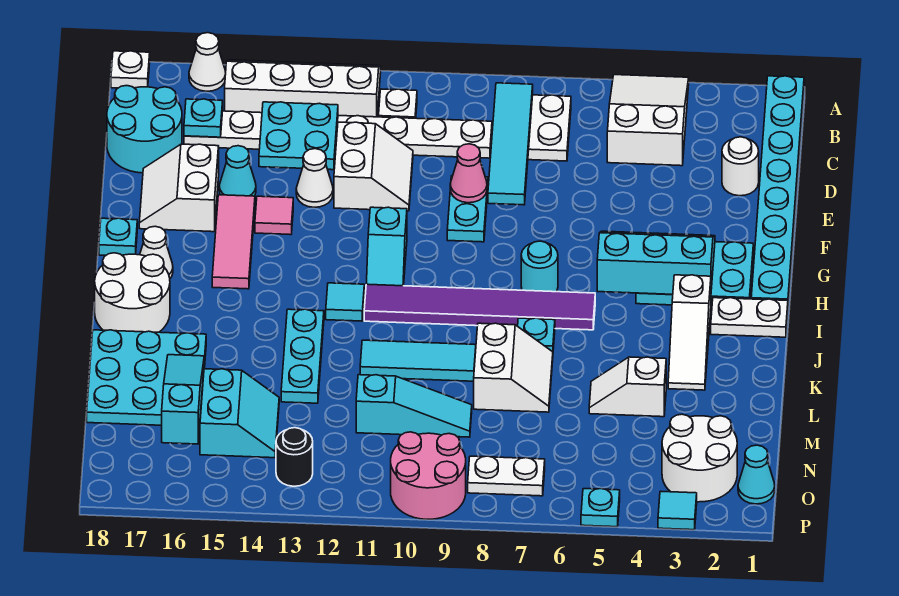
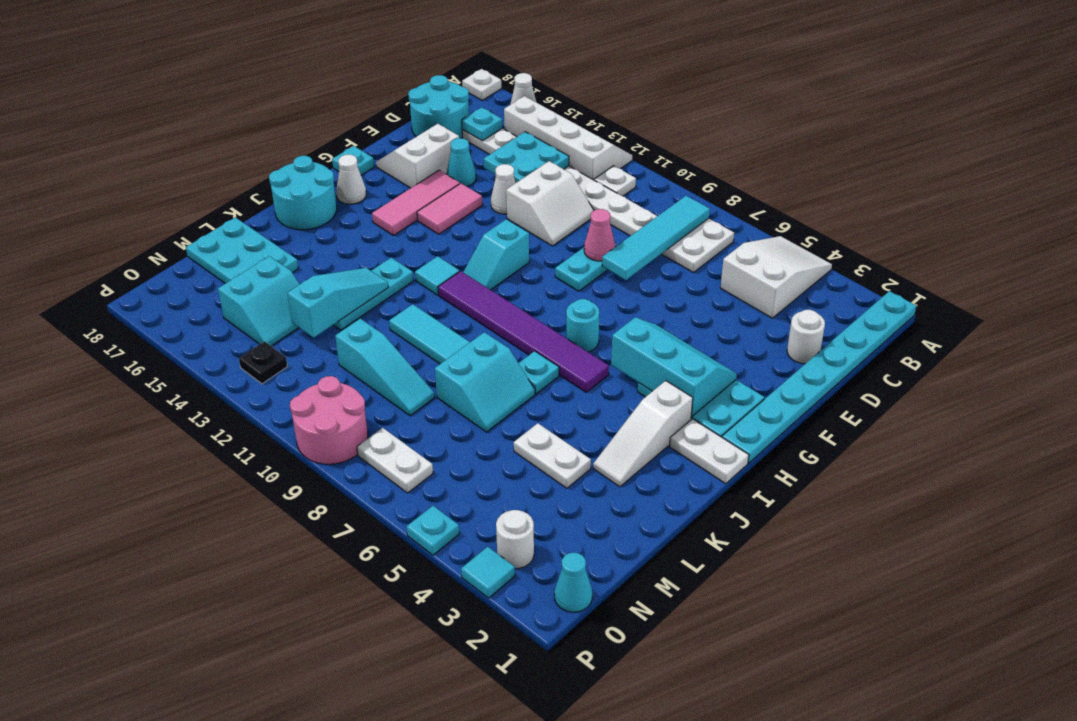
pink tile F14 level 1 -> pink tile F14:G14 level 1
white round brick I17:J18 level 1 -> cyan round brick I17:J18 level 1
white slope K7:L8 level 1 top 8 -> cyan slope K7:L8 level 1 top 8
cyan plate K16:M18 level 1 -> cyan plate L16:M18 level 1
white slope L4:L5 level 1 top 4 -> white plate L4:L5 level 1
cyan slope L16:N16 level 2 top N -> cyan slope K13:M13 level 2 top M
white round brick N2:O3 level 1 -> white round brick O3 level 1
black round brick O13 level 1 -> black plate O13 level 1

